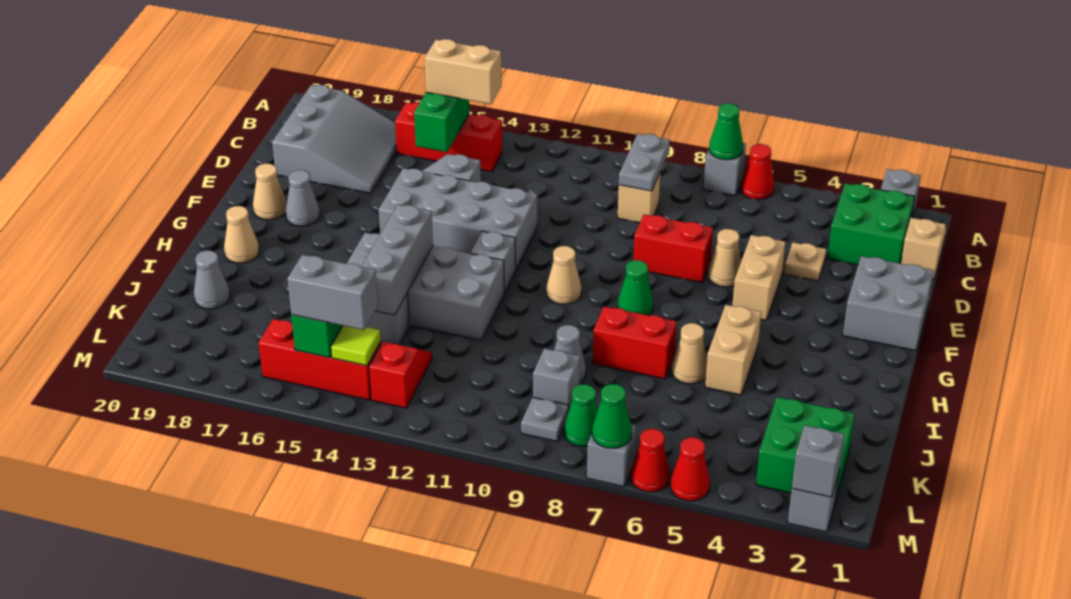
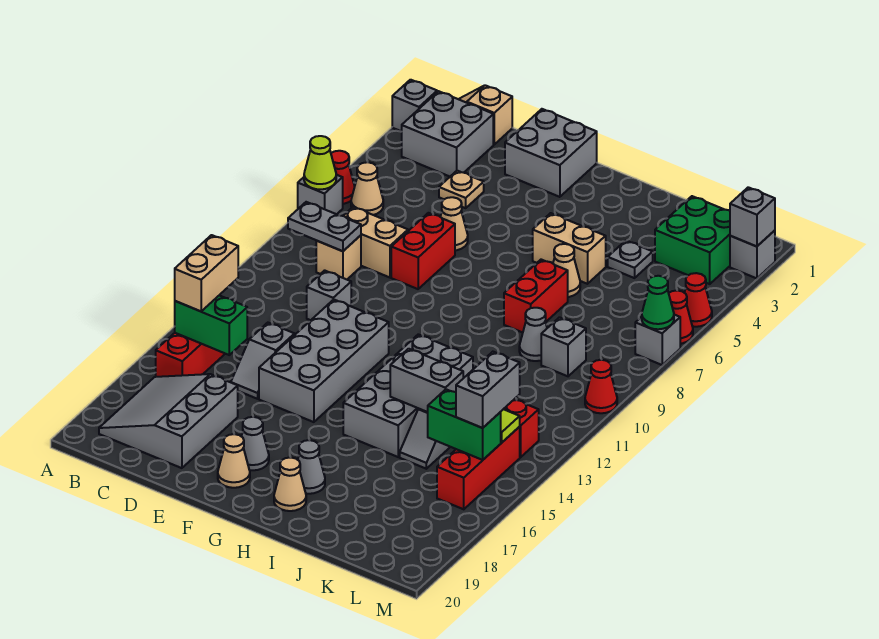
green cone A7 level 2 -> lime cone A7 level 2
green brick B2:C3 level 1 -> grey brick B2:C3 level 1
grey slope B17:D19 level 1 top 19 -> grey slope B17:D19 level 1 top D
tan brick E5:F5 level 1 -> tan brick C8:D8 level 1
green cone G8 level 1 -> none
tan cone G10 level 1 -> tan cone B6 level 1
grey brick G12 level 1 -> grey brick D11 level 1
grey brick H14:J14 level 2 -> grey brick I14:J14 level 2
grey cone J19 level 1 -> grey cone H18 level 1
green cone L8 level 1 -> none
grey plate L9 level 1 -> grey plate J4 level 1
none -> red cone M10 level 1

